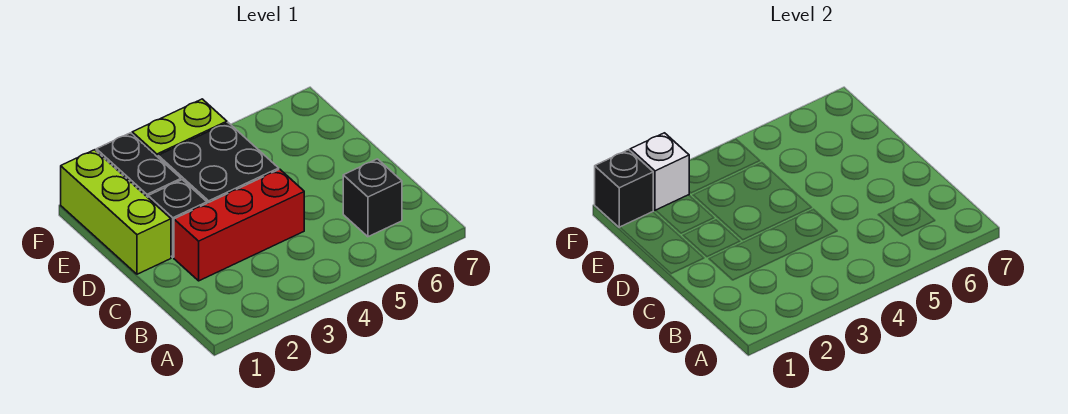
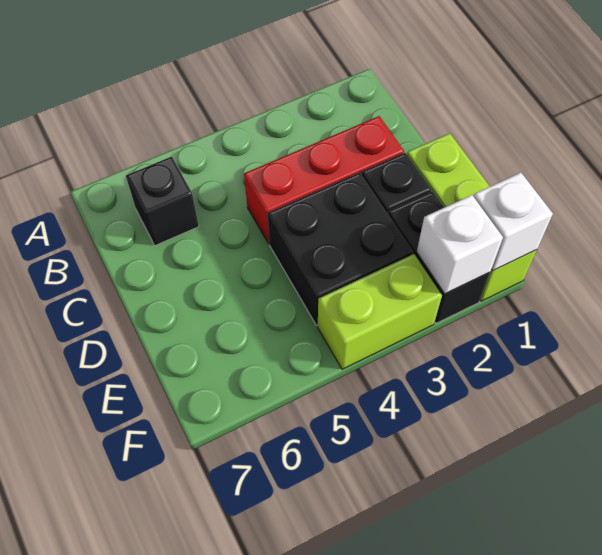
black brick F1 level 2 -> white brick F1 level 2

